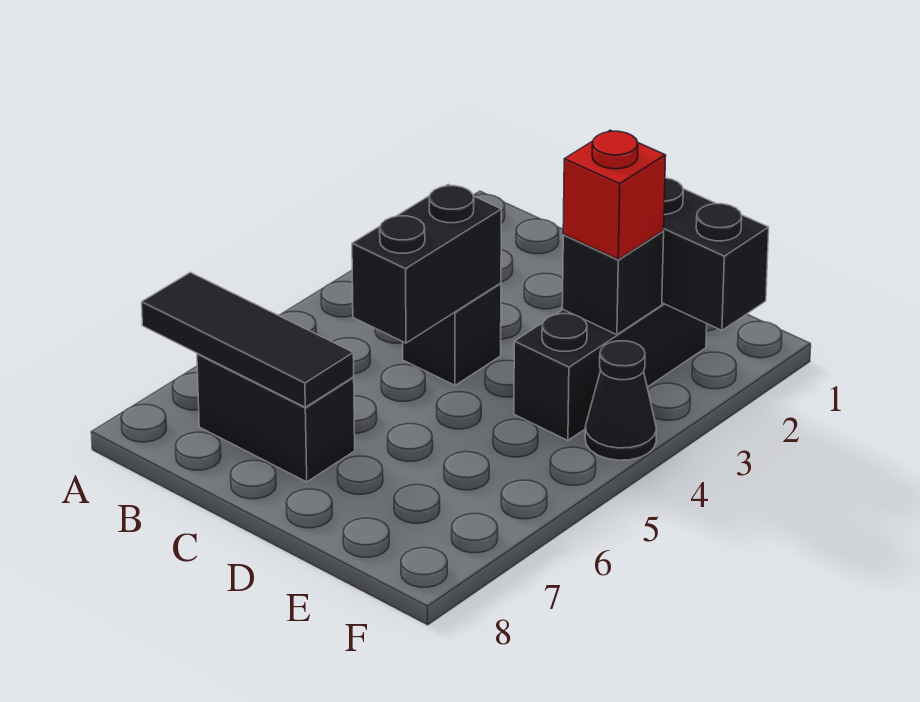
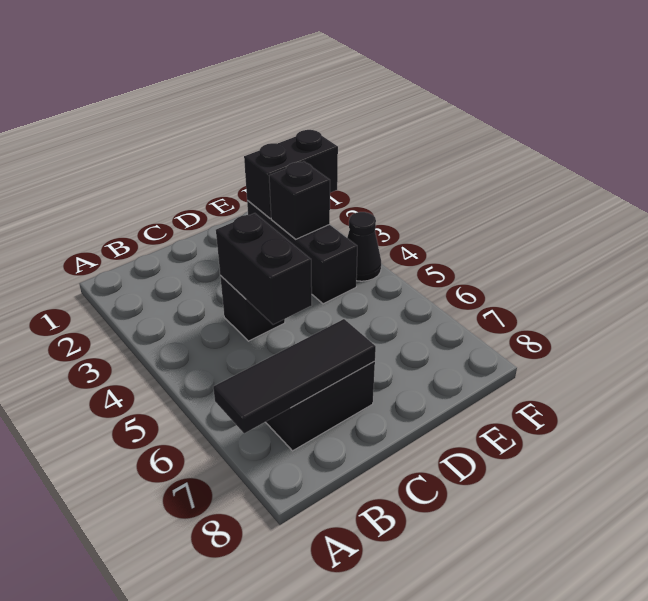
red brick E3 level 3 -> none

